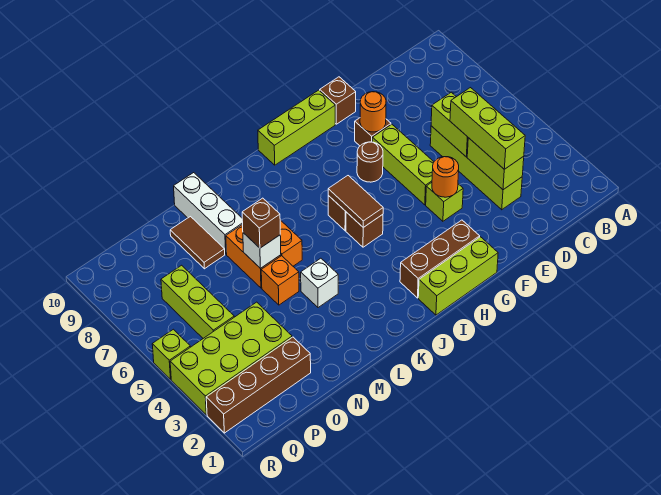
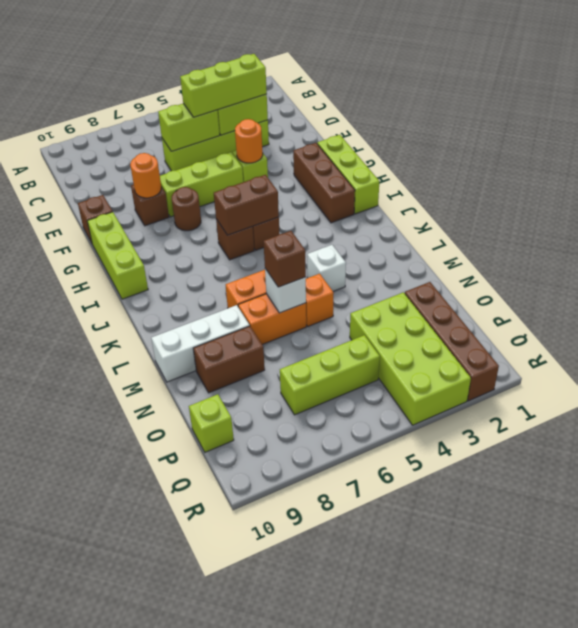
brown tile I5:I6 level 2 -> brown brick I5:I6 level 2
brown tile N8:N9 level 1 -> brown brick N8:N9 level 1
lime brick R5 level 1 -> lime brick P10 level 1

